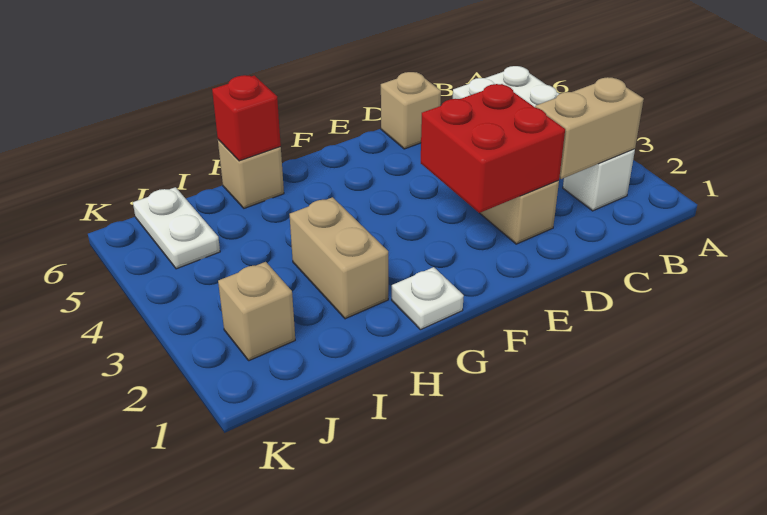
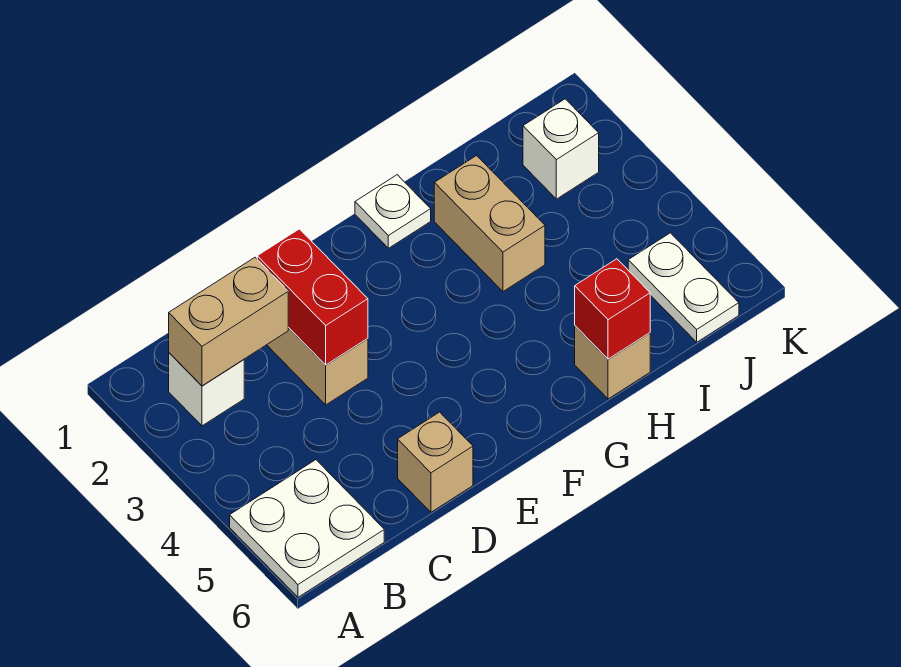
red brick D2:E3 level 2 -> red brick D2:D3 level 2
tan brick J2 level 1 -> white brick J2 level 1

